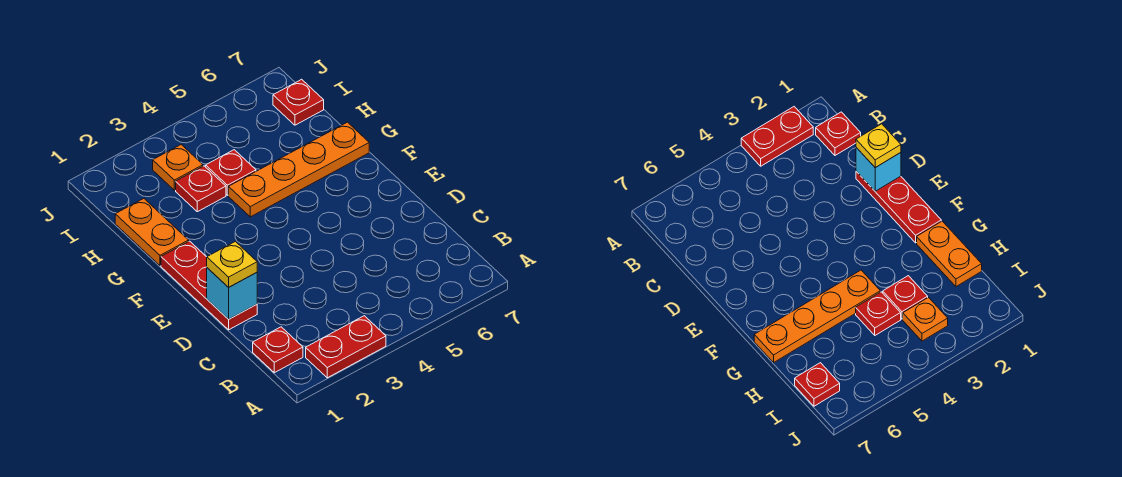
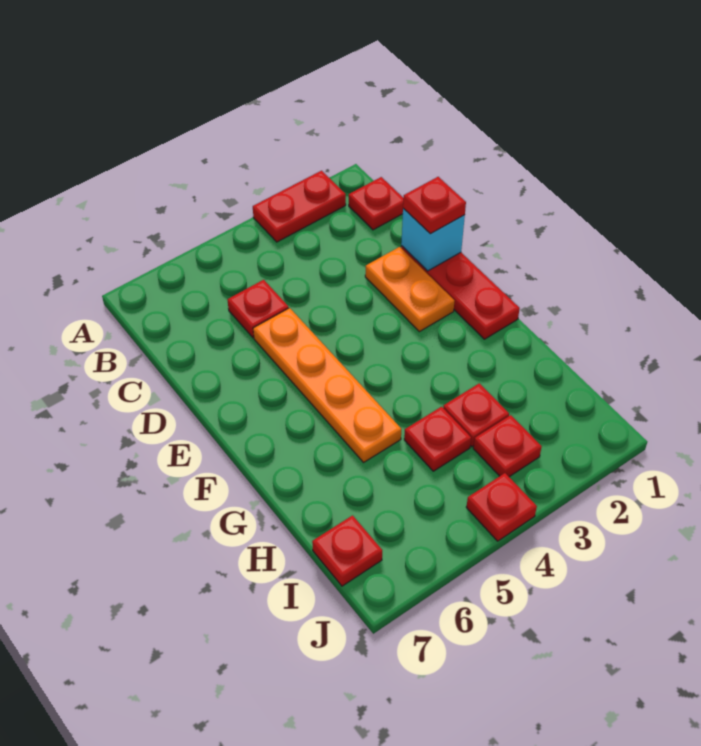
none -> red plate C5 level 1
yellow plate D1 level 3 -> red plate D1 level 3
orange plate G1:H1 level 1 -> orange plate D2:E2 level 1
orange plate G4:G7 level 1 -> orange plate D5:G5 level 1
orange plate I3 level 1 -> red plate I3 level 1
none -> red plate J4 level 1

